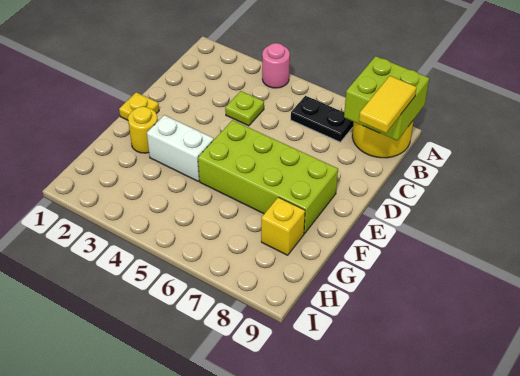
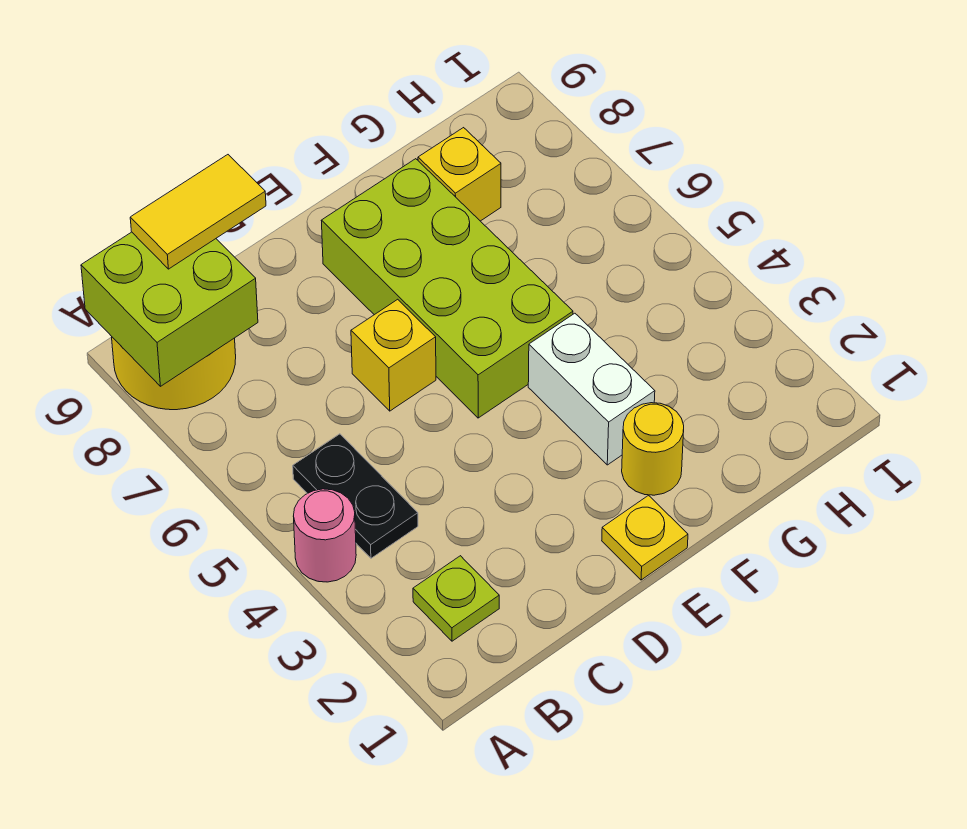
black plate B6:B7 level 1 -> black plate B4:B5 level 1
lime plate C4 level 1 -> lime plate B2 level 1
none -> yellow brick D6 level 1

